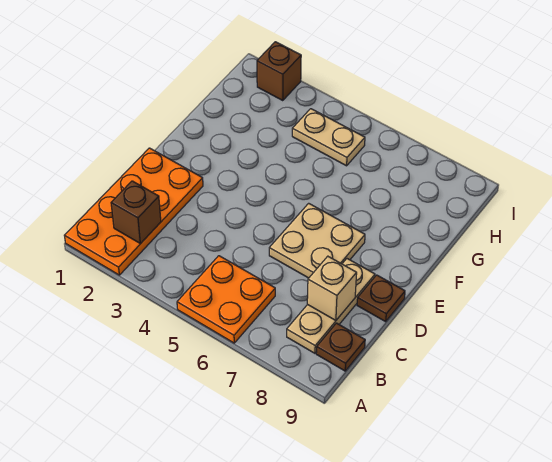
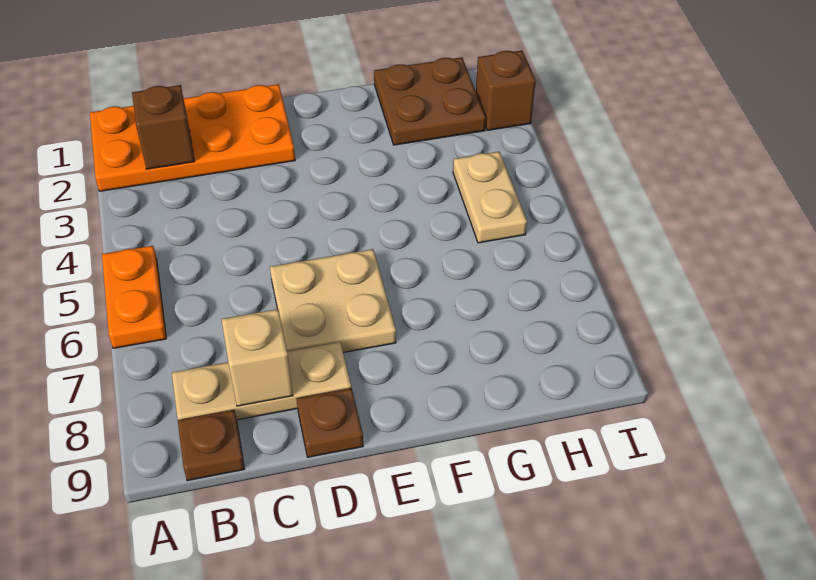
orange plate A5:B6 level 1 -> orange plate A5:A6 level 1
none -> brown plate G1:H2 level 1

